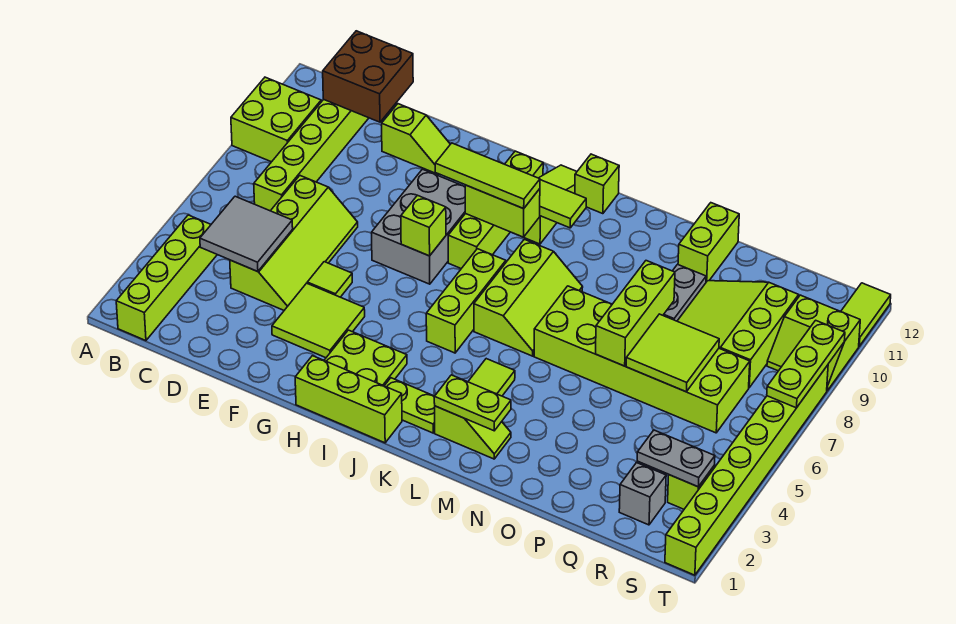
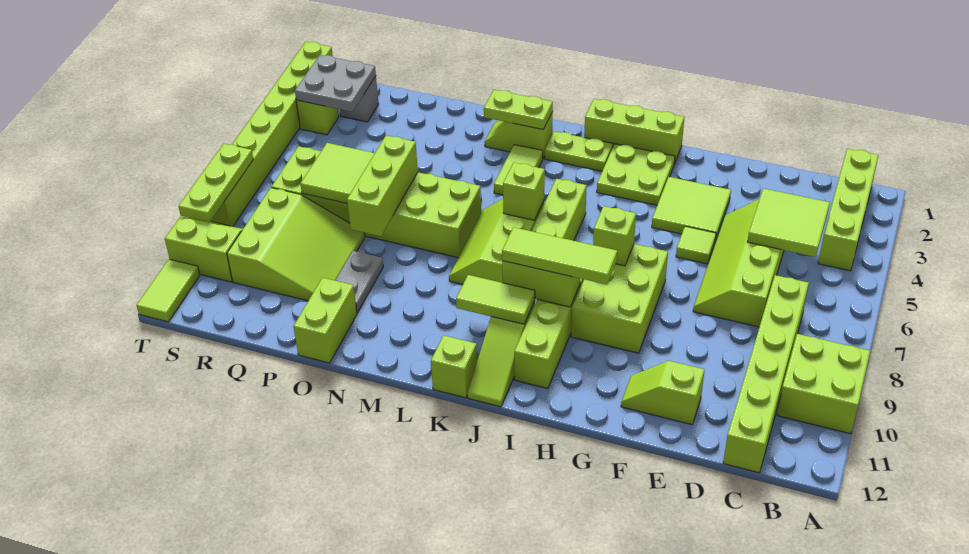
grey tile C4:D5 level 2 -> lime tile C4:D5 level 2
brown brick C11:D12 level 2 -> none
grey brick G7:H9 level 1 -> lime brick G7:H9 level 1
none -> lime brick K6 level 2
grey plate R3:S3 level 2 -> grey plate R2:S3 level 2

